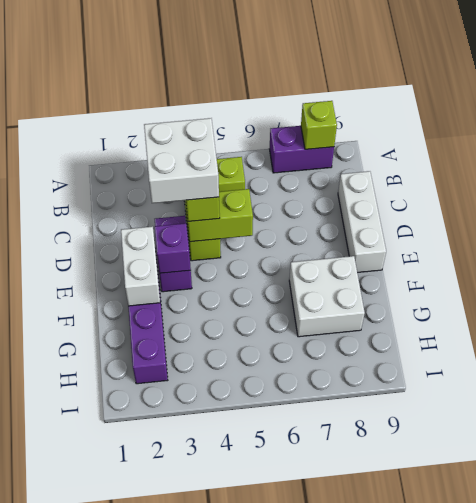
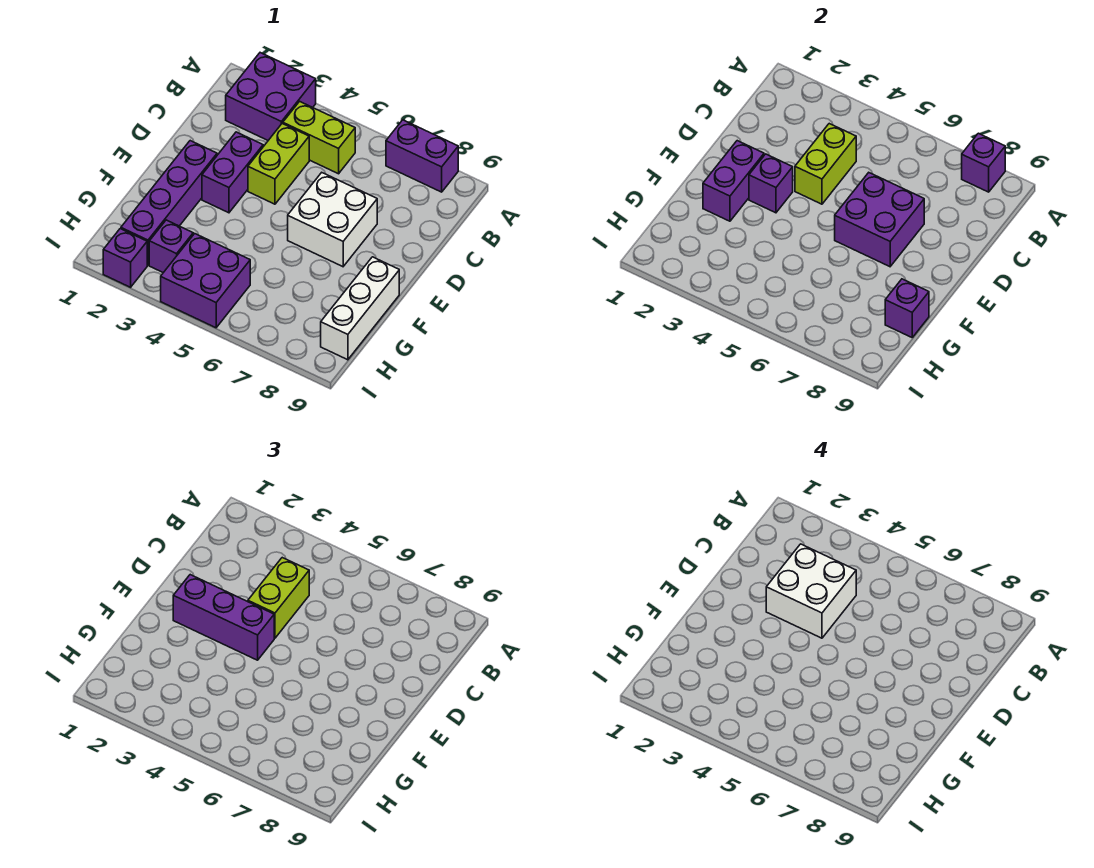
none -> purple brick A2:B3 level 1
lime brick A8 level 2 -> purple brick A8 level 2
white brick C9:E9 level 1 -> white brick F9:H9 level 1
lime brick D4:D5 level 2 -> lime brick C4:D4 level 2
none -> purple brick D6:E7 level 2
white brick E2:F2 level 2 -> purple brick E2:F2 level 2
none -> purple brick E2:E4 level 3
white brick F7:G8 level 1 -> white brick D6:E7 level 1
none -> purple brick G9 level 2
none -> purple brick H3 level 1
none -> purple brick H4:I5 level 1
none -> purple brick I2 level 1

